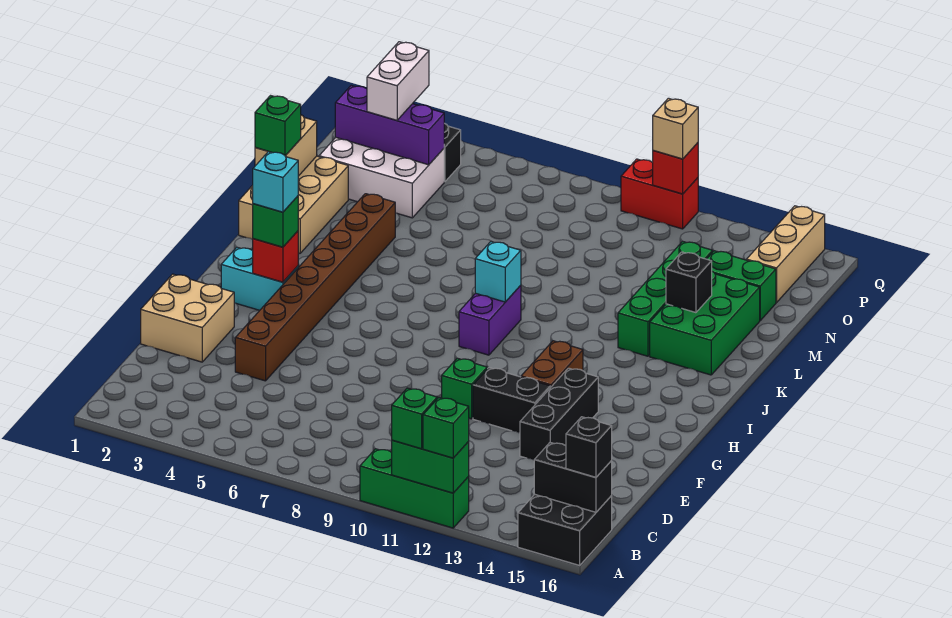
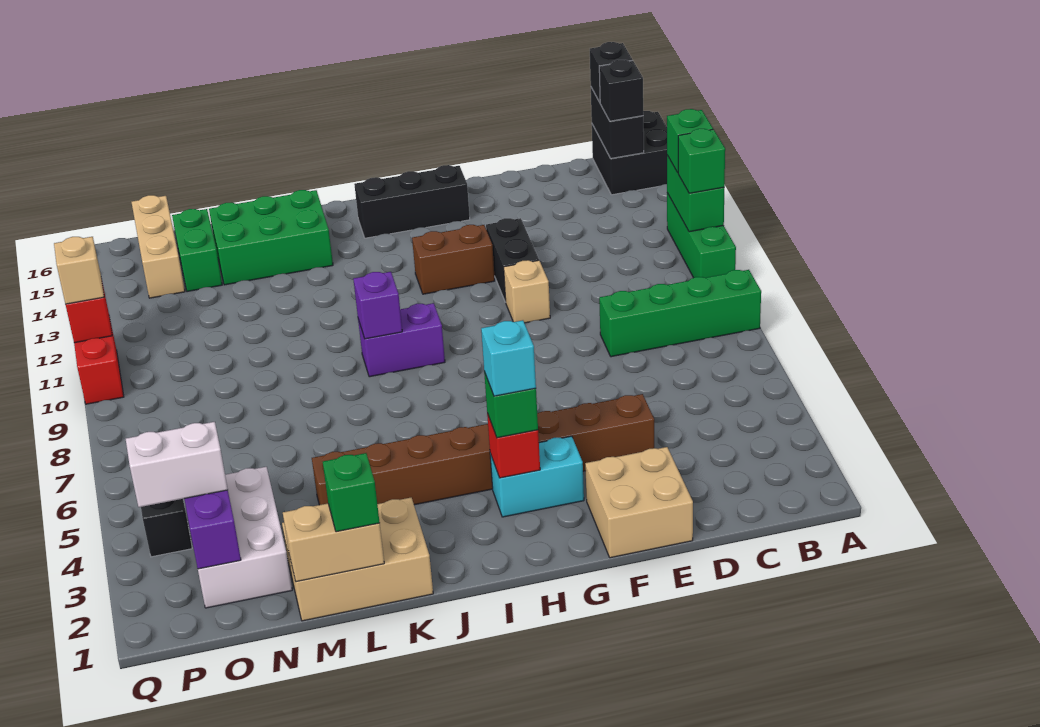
black brick E13:G13 level 1 -> black brick G15:I15 level 1
green brick F10 level 1 -> tan brick F10 level 1
cyan brick H2:H3 level 1 -> cyan brick G3:H3 level 1
cyan brick J9 level 2 -> purple brick J9 level 2
green brick K13:N13 level 1 -> green brick A8:D8 level 1
black brick L14 level 2 -> black brick B15 level 3
tan brick O15:Q15 level 1 -> tan brick O14:O16 level 1

